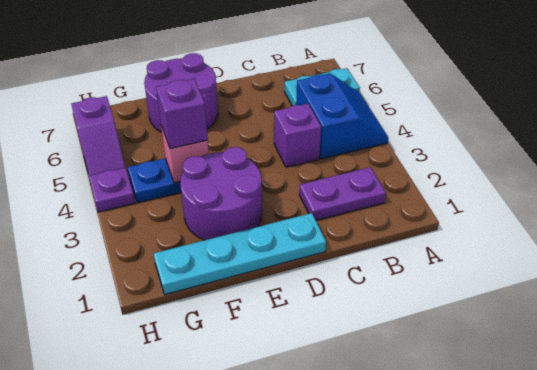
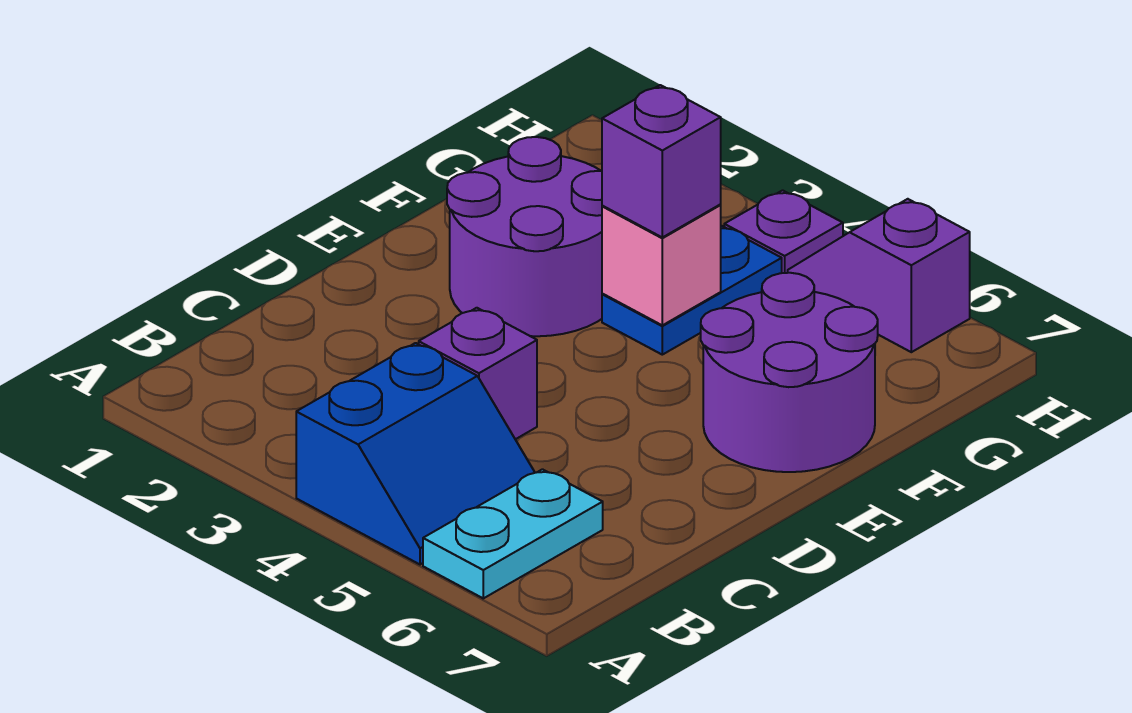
blue slope A4:B5 level 1 top B -> blue slope A4:B5 level 1 top 4
purple plate B2:C2 level 1 -> none
cyan plate D1:G1 level 1 -> none

